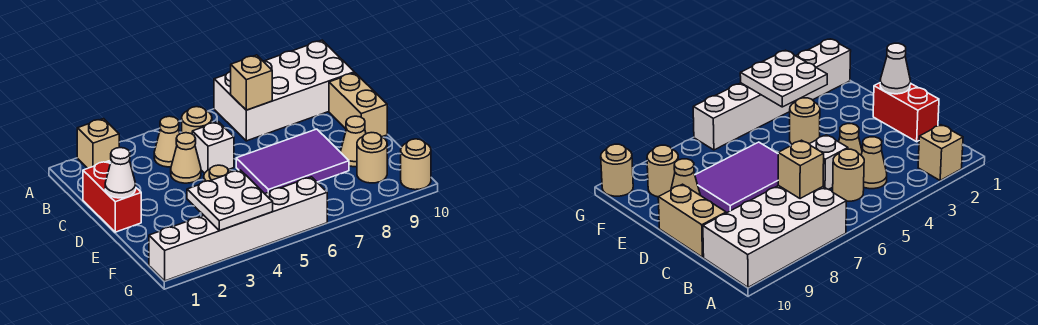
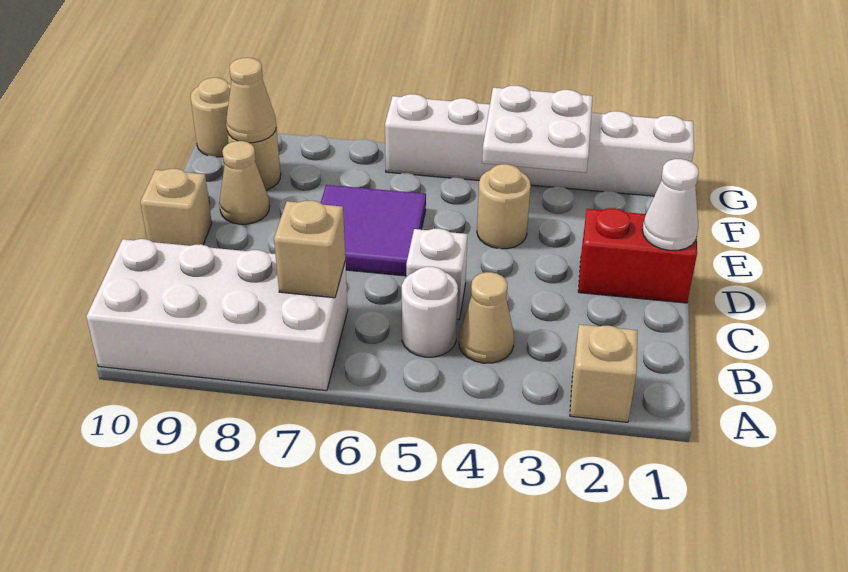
tan round brick B5 level 1 -> white round brick B5 level 1
red brick C1:D1 level 1 -> red brick D1:D2 level 1
tan cone C4 level 1 -> tan cone F9 level 2
tan brick C10:D10 level 1 -> tan brick D10 level 1
purple tile D6:E8 level 1 -> purple tile D6:E7 level 1

